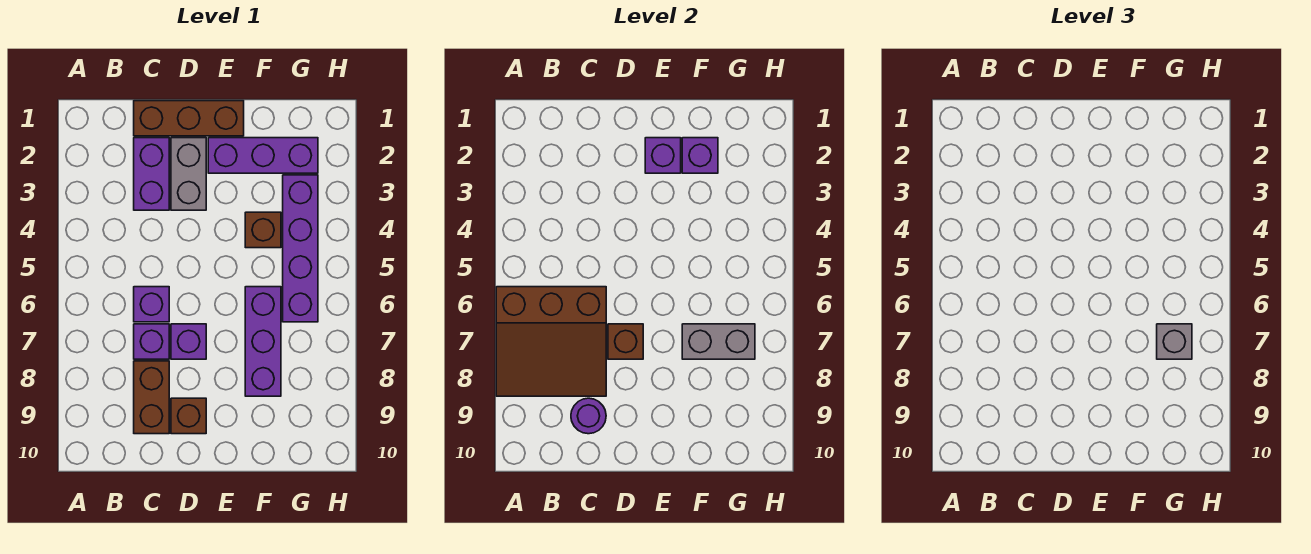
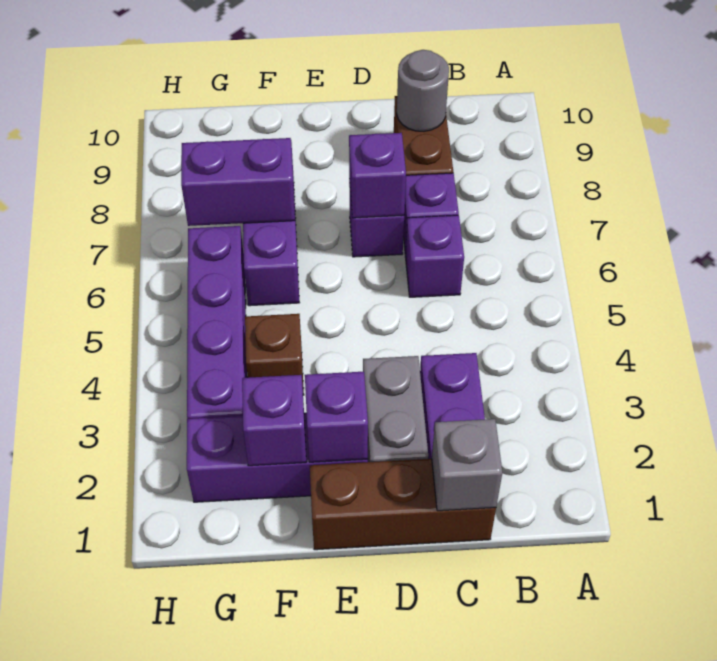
brown slope A6:C8 level 2 top 6 -> none
purple round brick C9 level 2 -> grey round brick C9 level 2
brown brick D7 level 2 -> purple brick D7 level 2
brown brick D9 level 1 -> none
grey brick F7:G7 level 2 -> purple brick F7:G7 level 2
grey brick G7 level 3 -> grey brick C1 level 2

